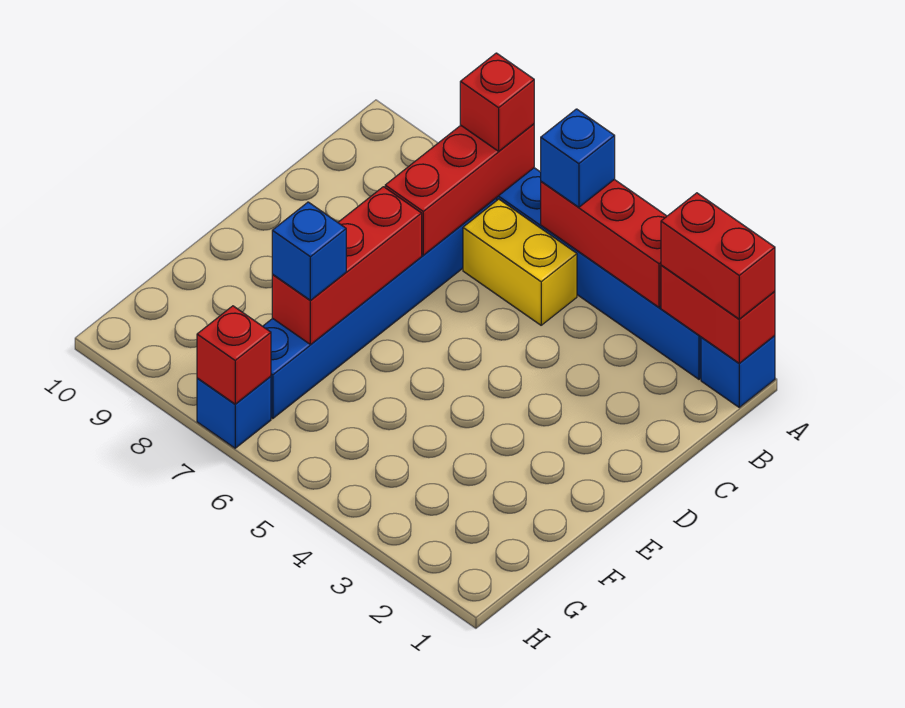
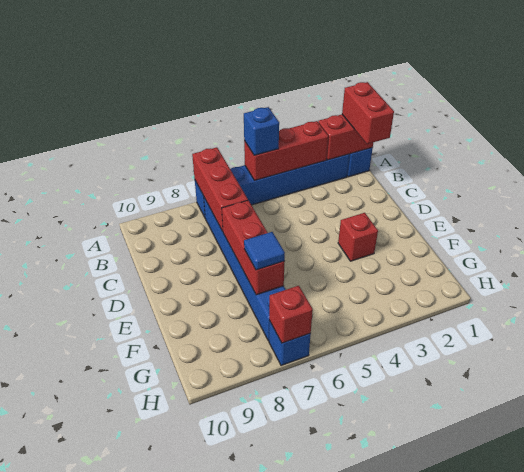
red brick A1:A2 level 3 -> red brick A1:B1 level 3
red brick A7 level 3 -> red brick E3 level 1
yellow brick B5:B6 level 1 -> none
blue brick F7 level 3 -> blue tile F7 level 3

